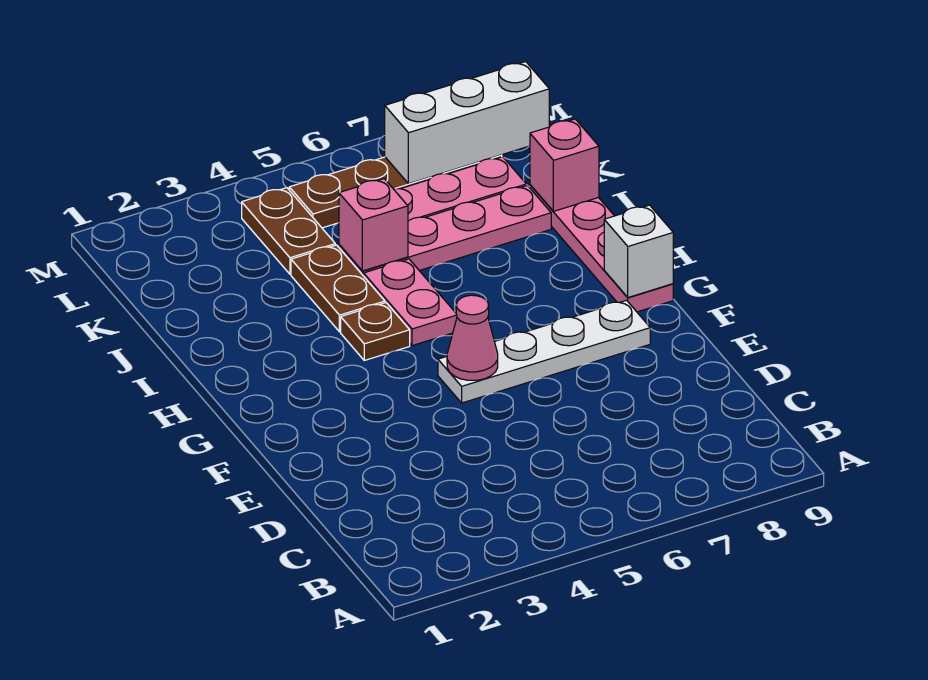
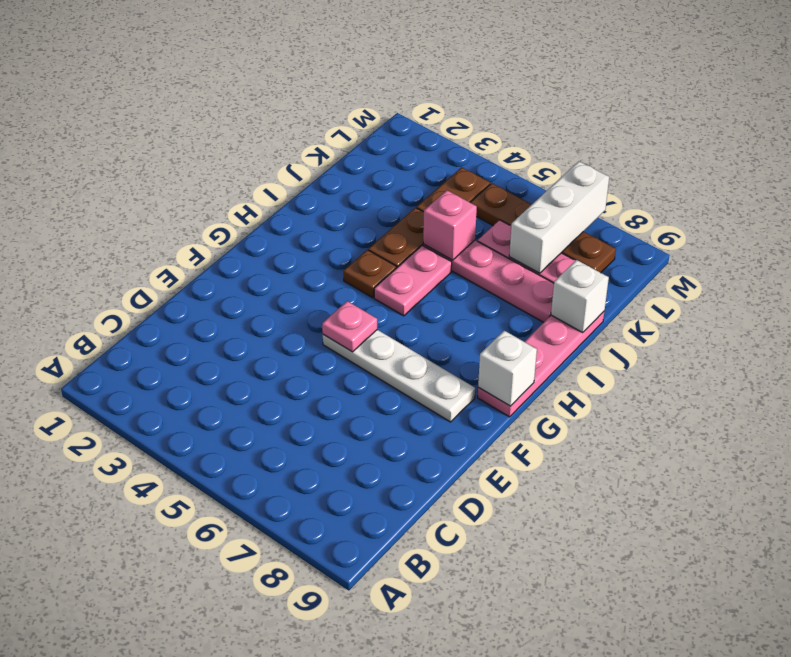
pink cone F5 level 2 -> pink plate F5 level 2
pink brick J9 level 2 -> white brick J9 level 2
white brick L7:L9 level 2 -> white brick K7:M7 level 2

